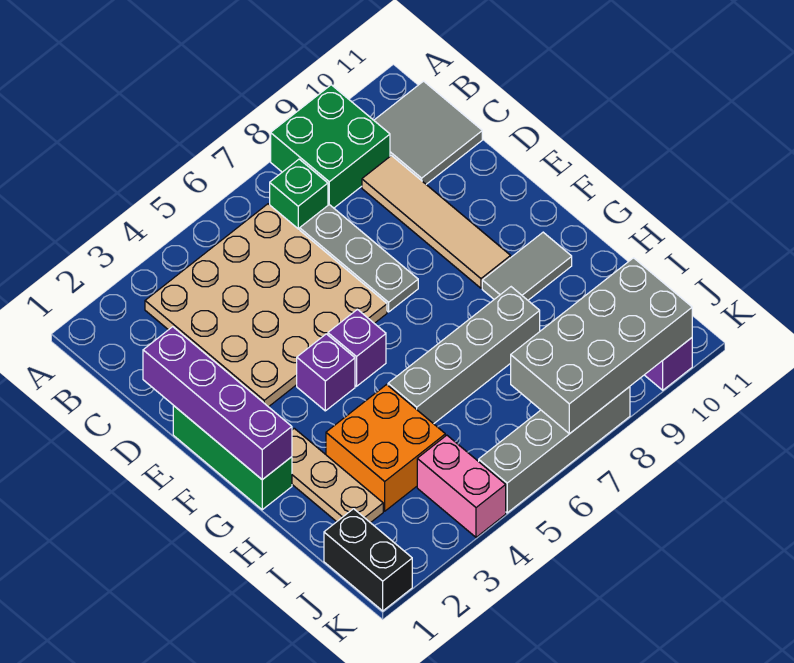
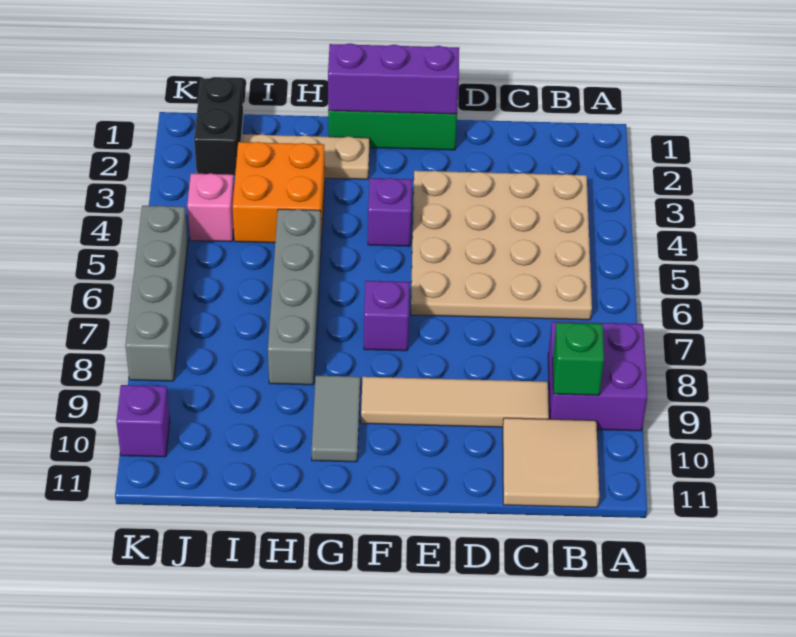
green brick A8:B9 level 1 -> purple brick A8:B9 level 1
green brick B7 level 1 -> green brick B9 level 2
grey tile B10:C11 level 1 -> tan tile B10:C11 level 1
grey plate C7:E7 level 1 -> none
purple brick D1:G1 level 2 -> purple brick E1:G1 level 2
purple brick F5 level 1 -> purple brick F7 level 1
black brick J1:K1 level 1 -> black brick J1:J2 level 1
pink brick J4:K4 level 1 -> pink brick J4 level 1
grey brick J7:K10 level 2 -> none

